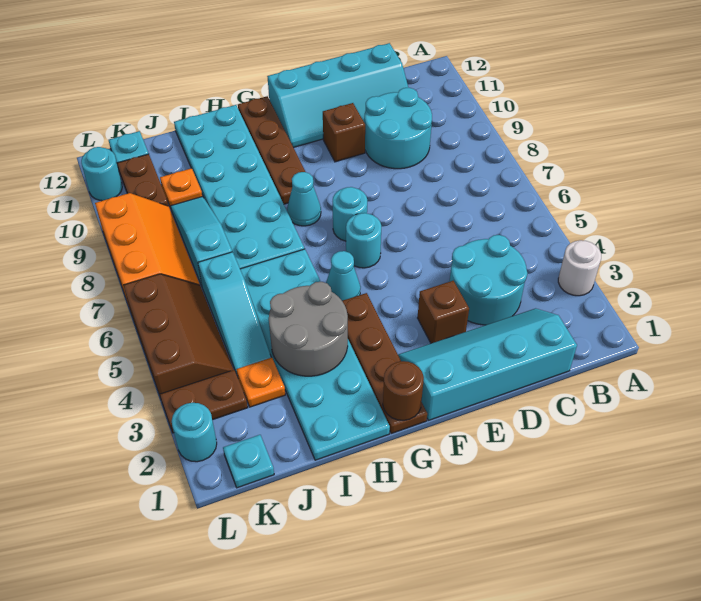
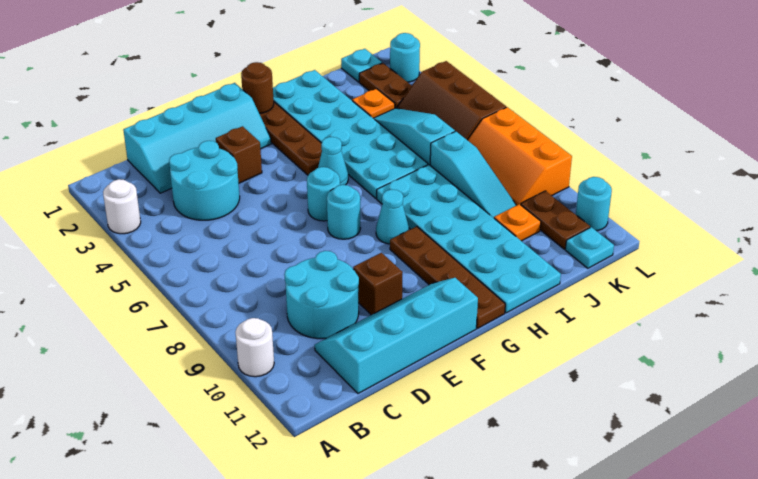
none -> white round brick A10 level 1
grey round brick H3:I4 level 2 -> none
brown plate K3:L3 level 1 -> brown plate K2:K3 level 1

